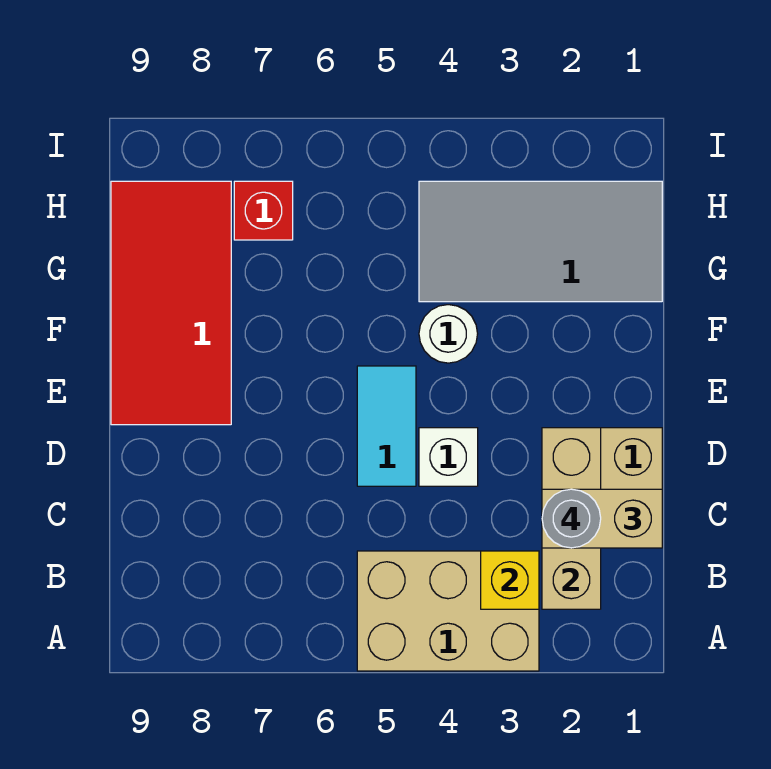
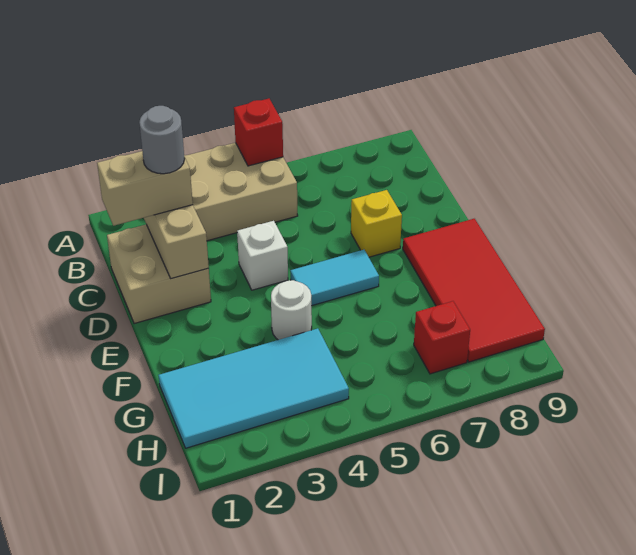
none -> red brick A5 level 2
yellow brick B3 level 2 -> yellow brick D7 level 1
cyan tile D5:E5 level 1 -> cyan tile E5:E6 level 1
grey tile G1:H4 level 1 -> cyan tile G1:H4 level 1

